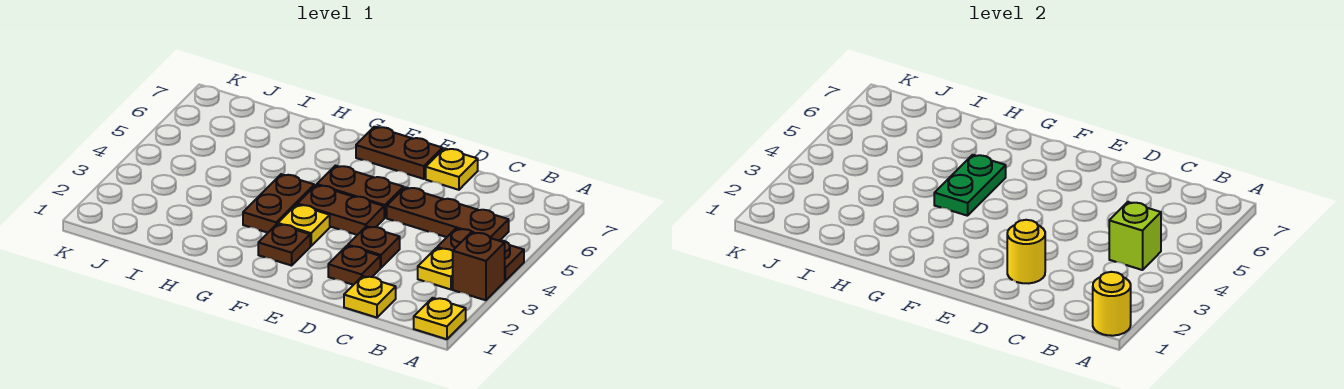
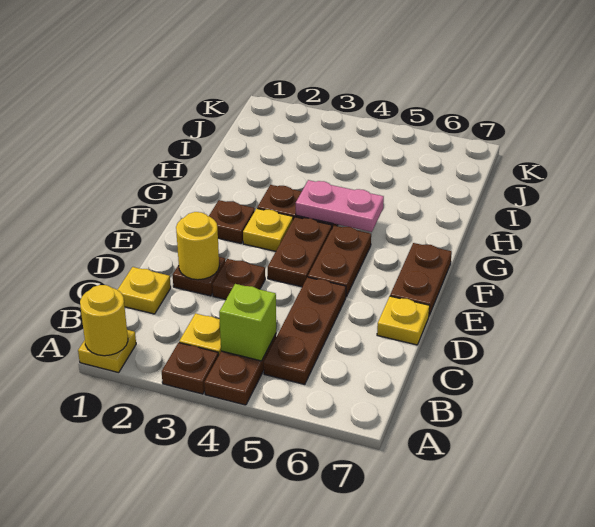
brown brick A3 level 1 -> brown plate A3 level 1
green plate G4:G5 level 2 -> pink plate G4:G5 level 2

